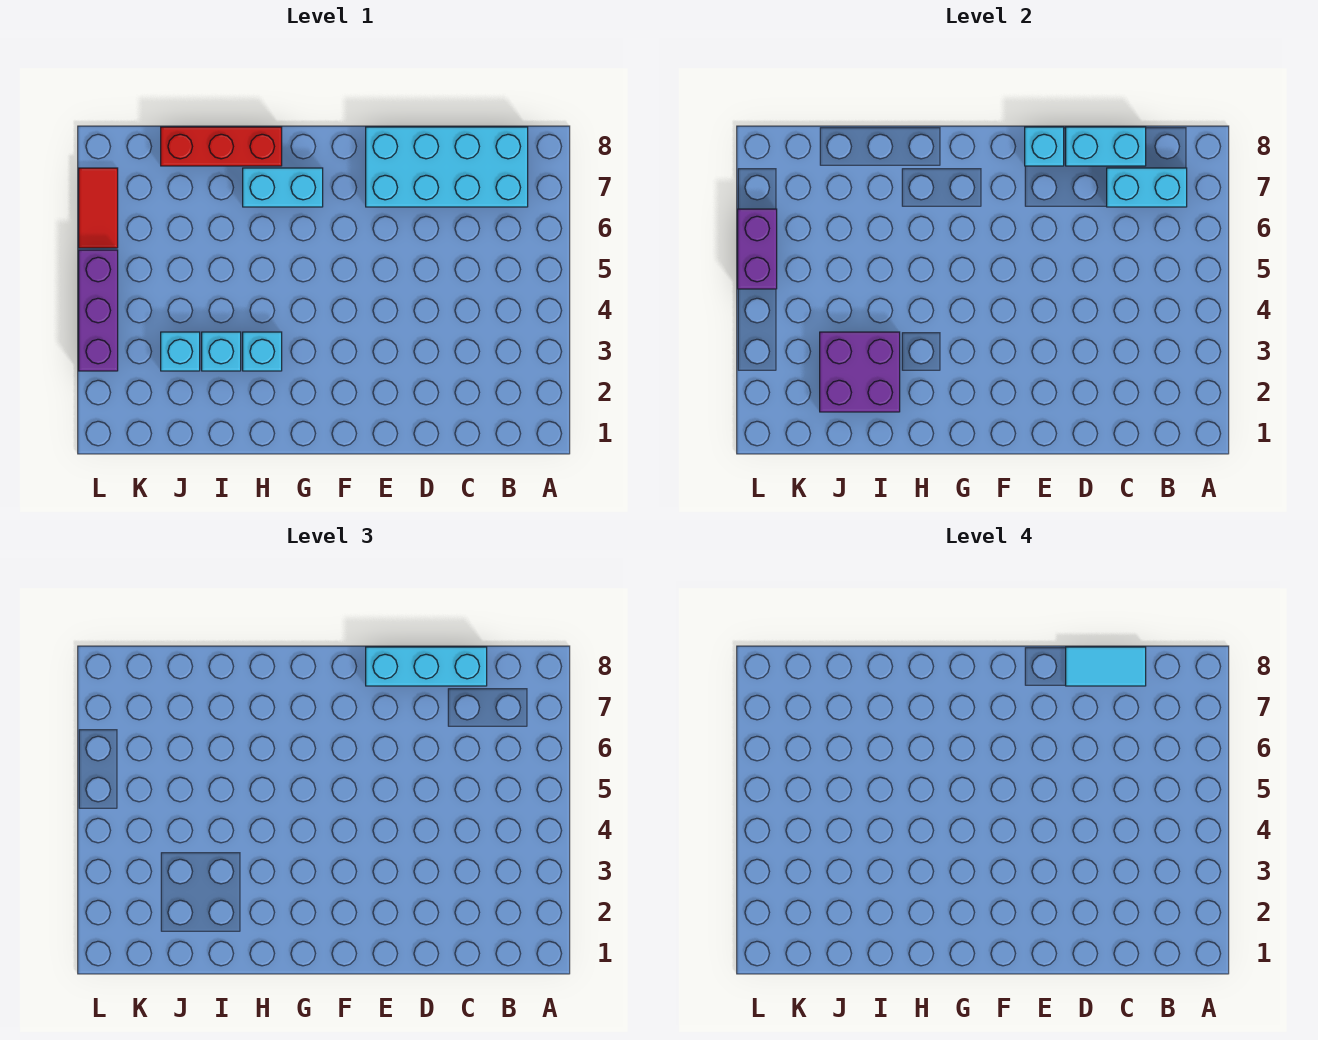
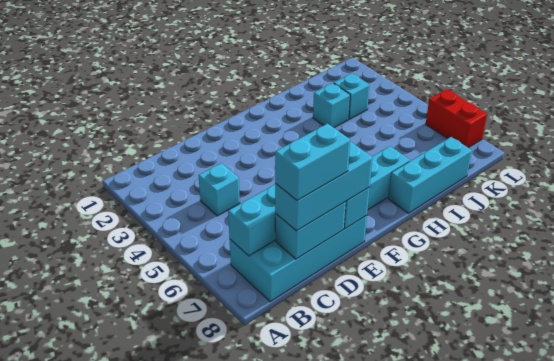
cyan tile C8:D8 level 4 -> cyan brick C8:D8 level 4
cyan brick H3 level 1 -> cyan brick C4 level 1
red brick H8:J8 level 1 -> cyan brick H8:J8 level 1
purple brick I2:J3 level 2 -> none
purple brick L3:L5 level 1 -> none
purple brick L5:L6 level 2 -> none
red tile L6:L7 level 1 -> red brick L6:L7 level 1

